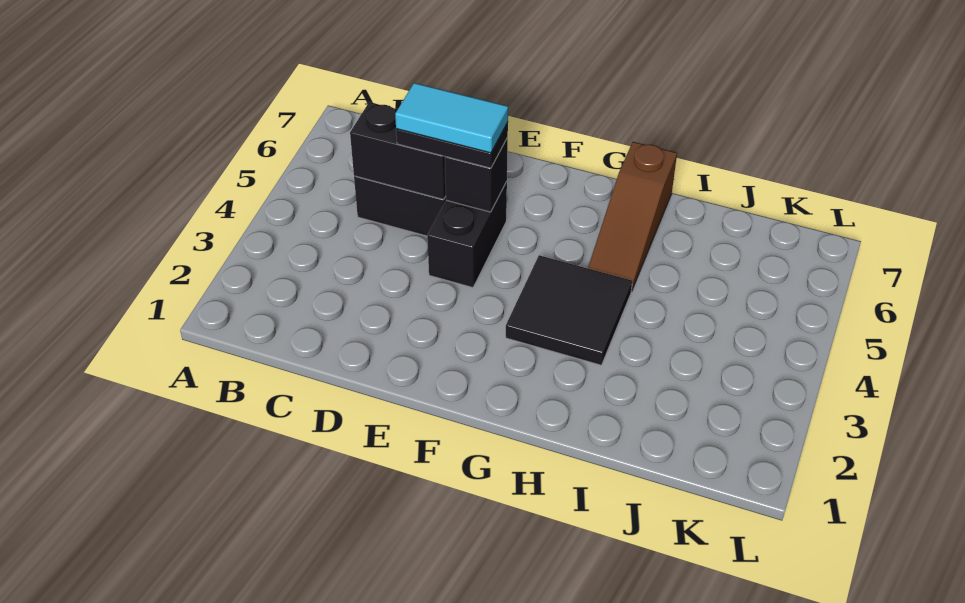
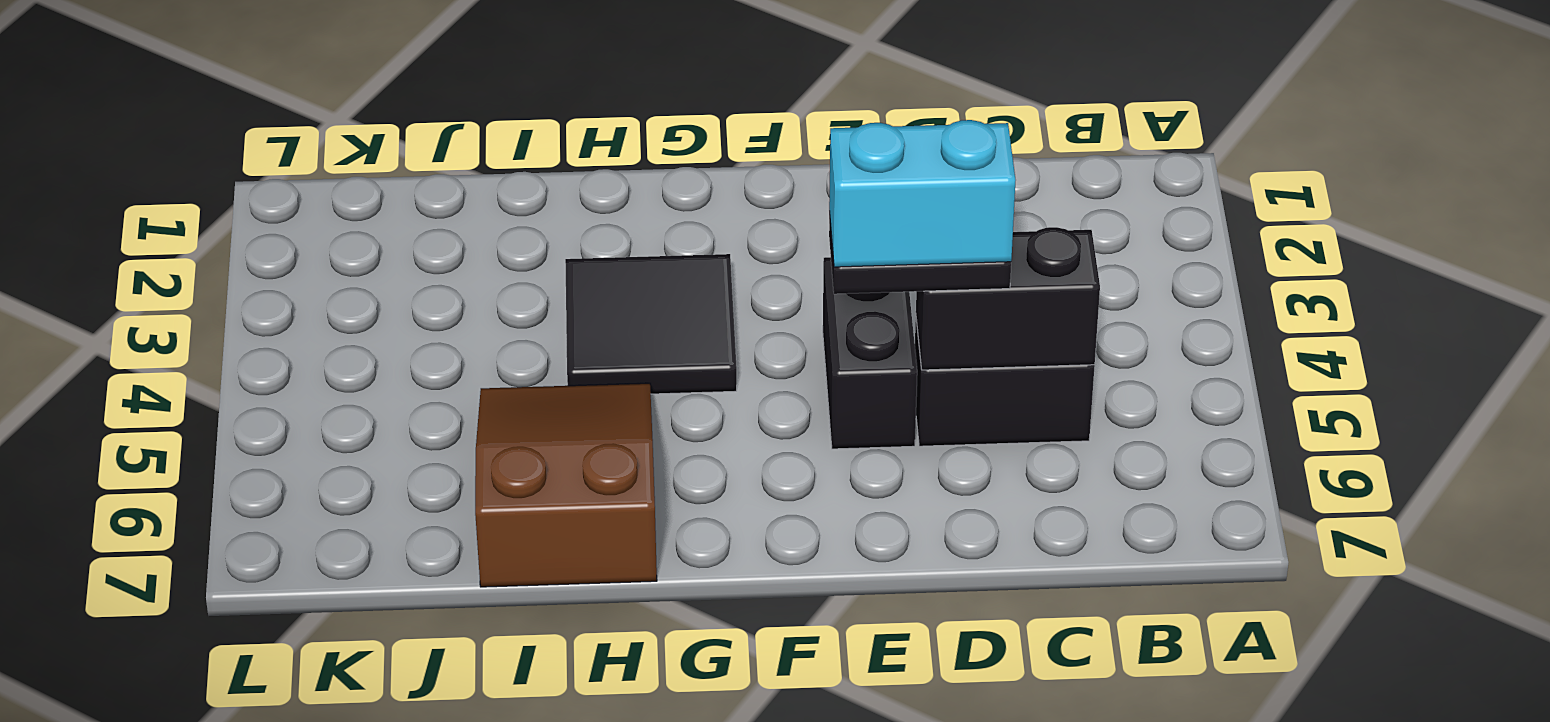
cyan tile D5:E5 level 4 -> cyan brick D5:E5 level 4
black brick E5 level 2 -> none
brown slope H5:H7 level 1 top 7 -> brown slope H5:I7 level 1 top 7

